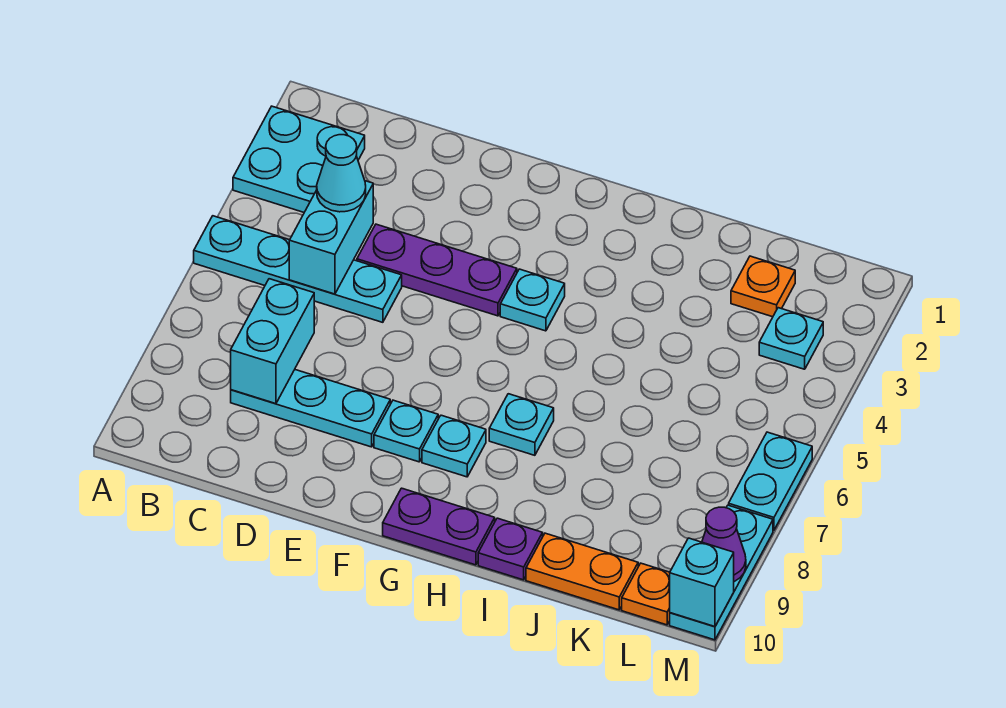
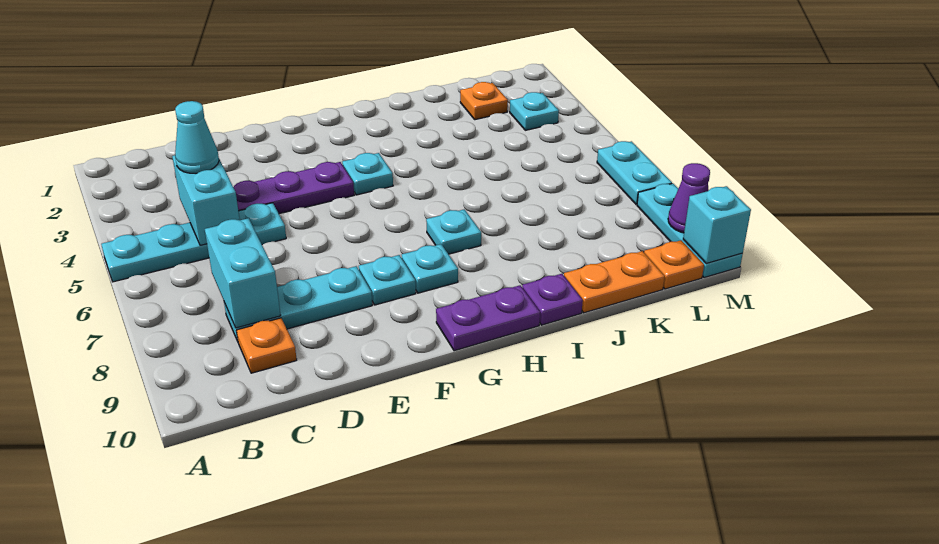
cyan plate A2:B3 level 1 -> none
none -> orange plate C9 level 1

